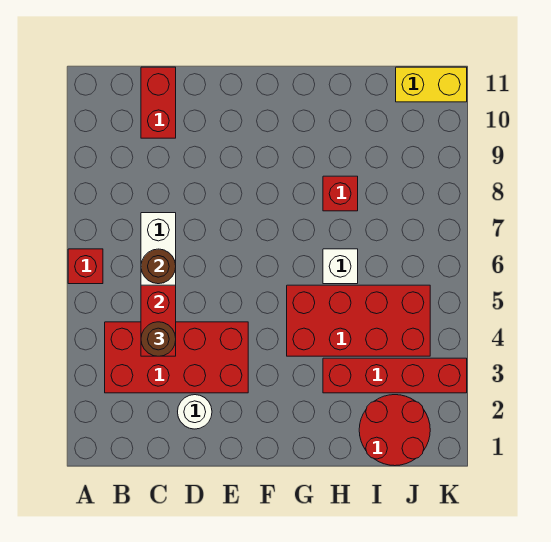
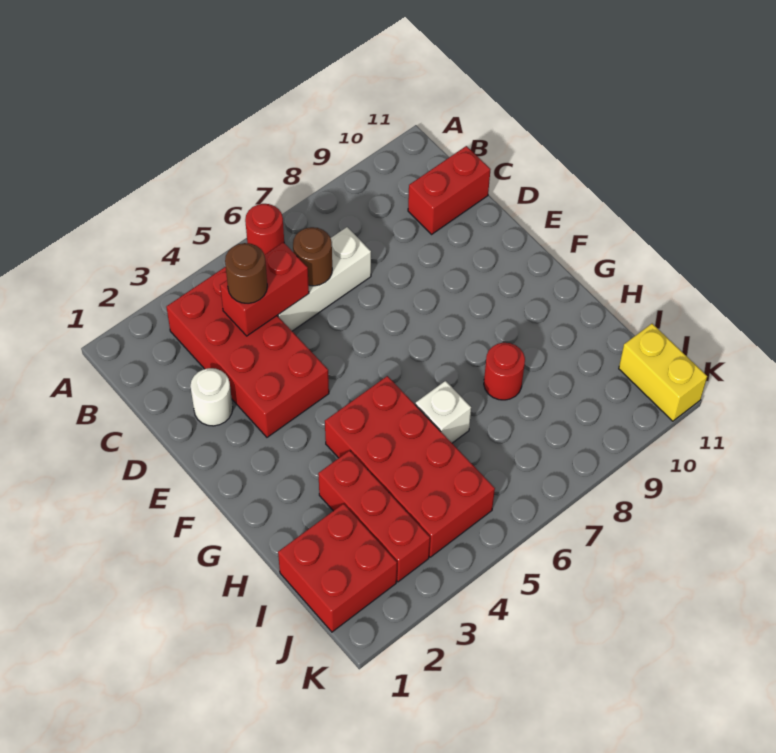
red brick A6 level 1 -> red round brick A6 level 1
red brick H3:K3 level 1 -> red brick H3:J3 level 1
red brick H8 level 1 -> red round brick H8 level 1
red round brick I1:J2 level 1 -> red brick I1:J2 level 1

